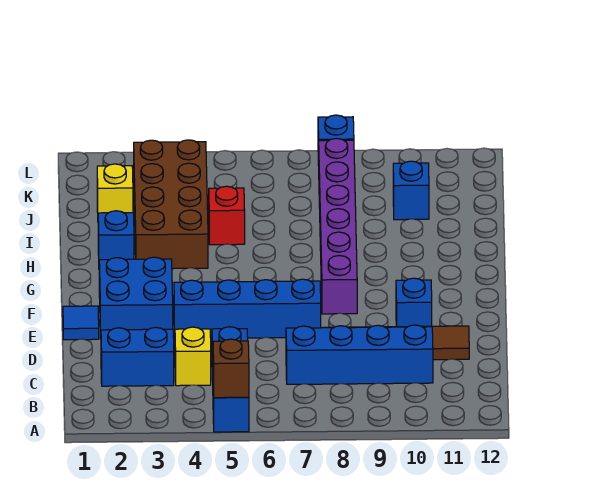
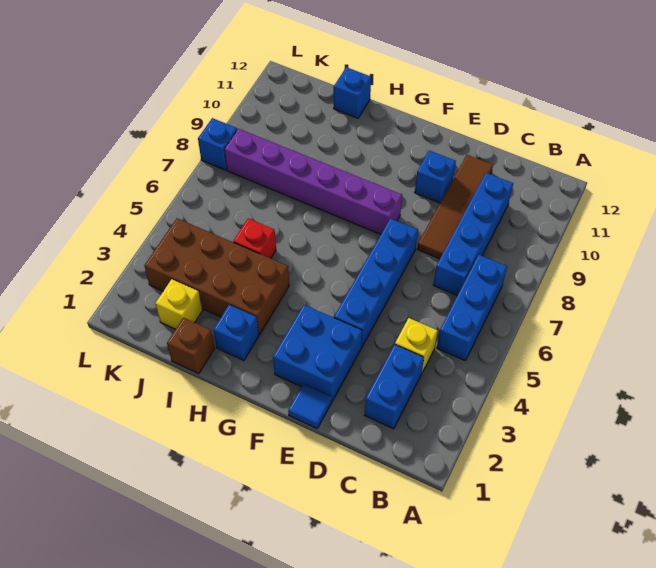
blue brick A5:C5 level 1 -> blue brick B5:B7 level 1
brown brick A5 level 2 -> brown brick I1 level 1
blue brick J10 level 1 -> blue brick I12 level 1

